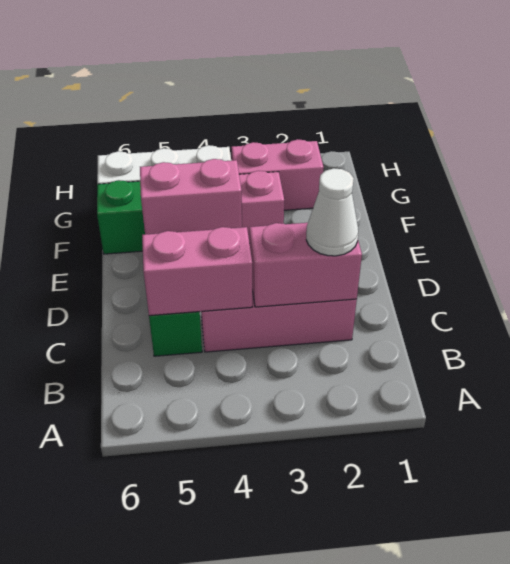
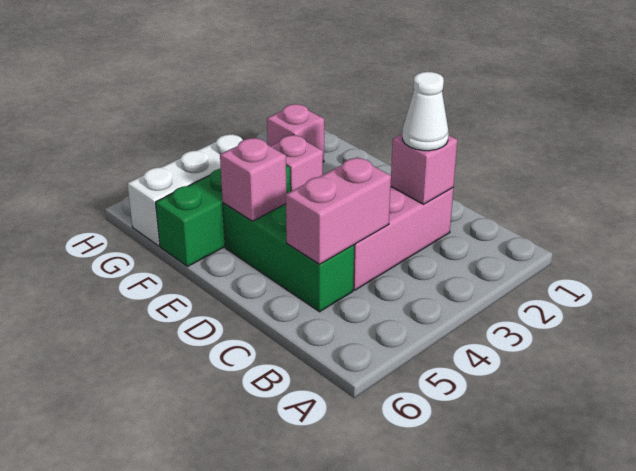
pink brick C2:C3 level 2 -> pink brick C2 level 2
pink brick E4:E5 level 2 -> pink brick E5 level 2
pink brick G2:G3 level 1 -> pink brick G2 level 1

